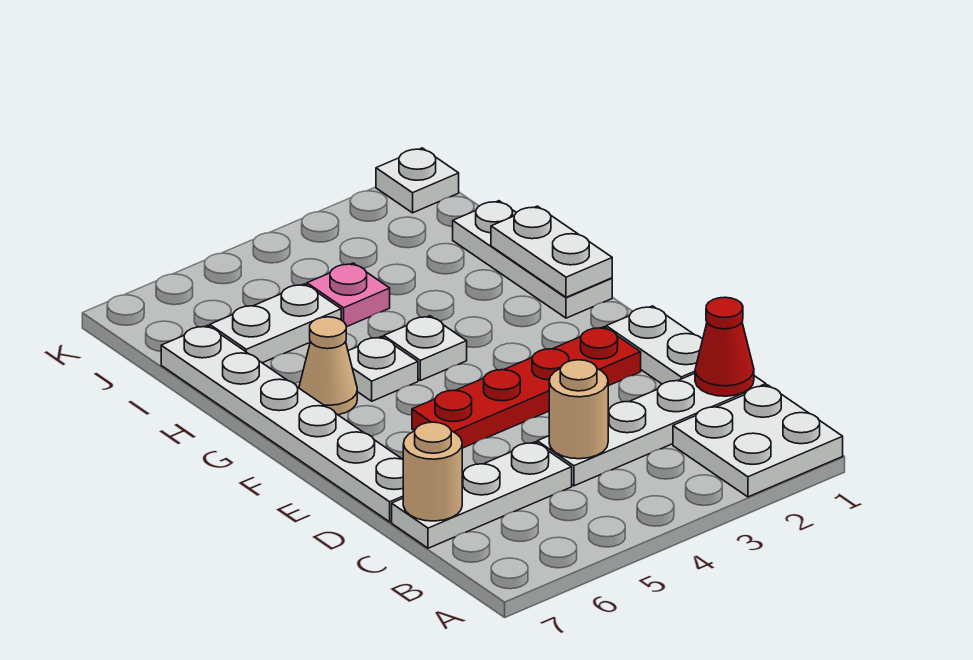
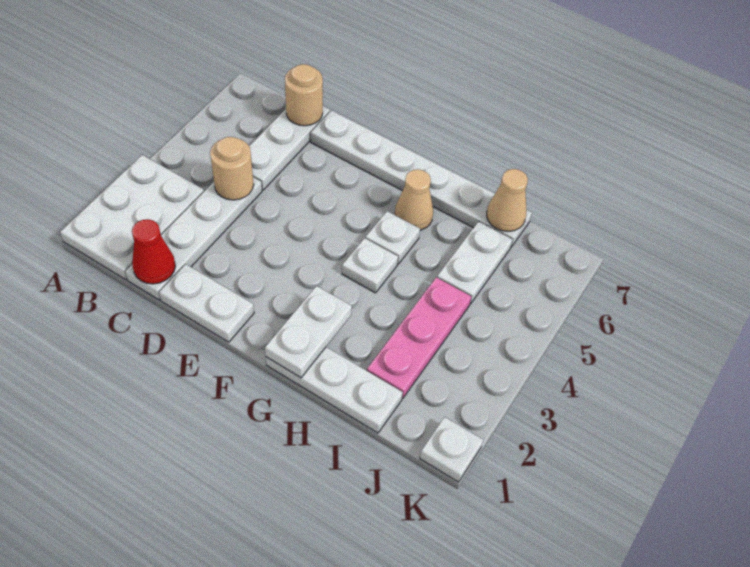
white plate A1:B2 level 1 -> white plate A1:B3 level 1
red plate E2:E5 level 1 -> none
white plate G1:H1 level 2 -> white plate G1:G2 level 2
pink plate I4 level 1 -> pink plate I2:I4 level 1
none -> tan cone I7 level 2

